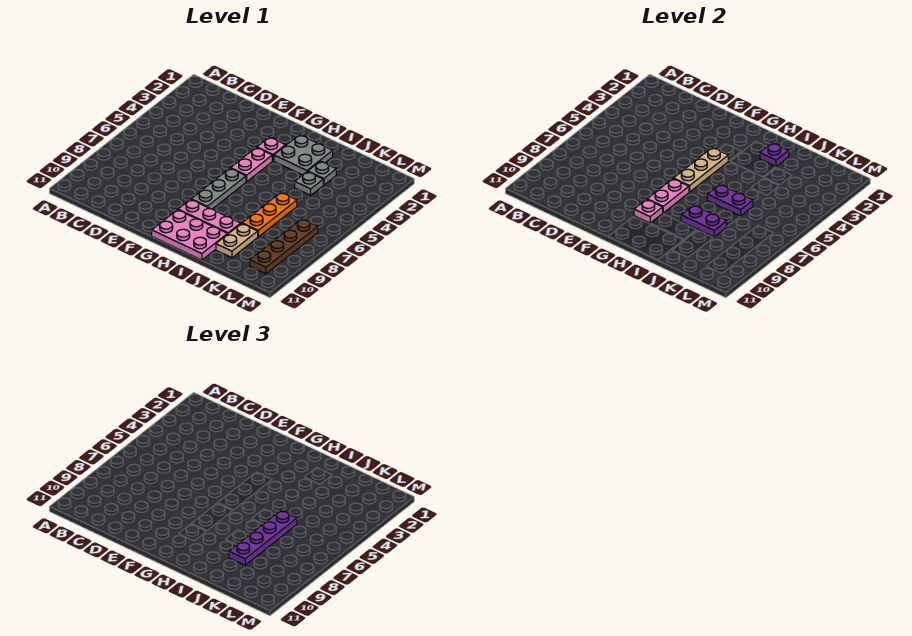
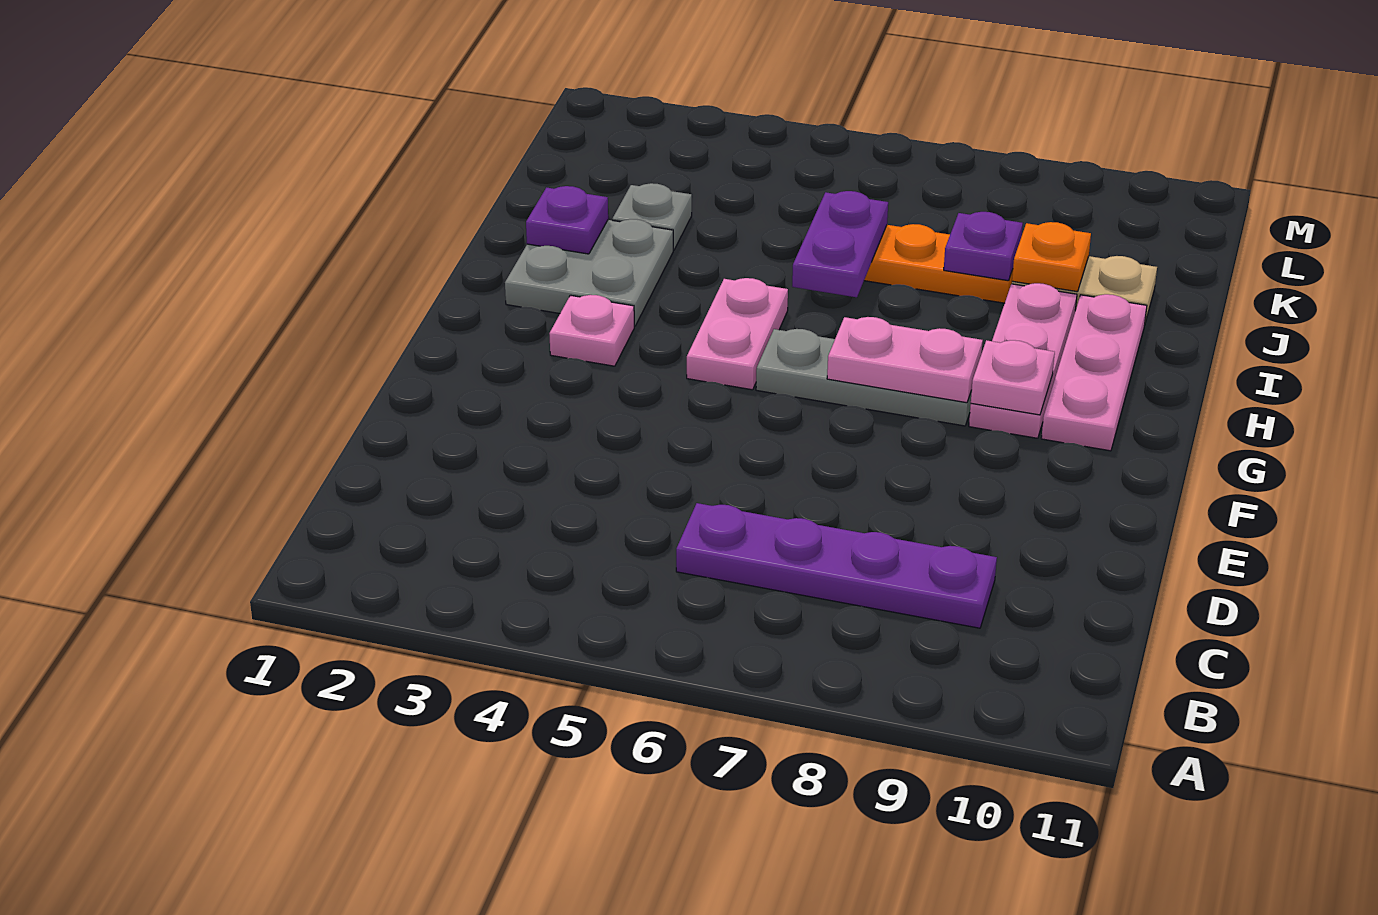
pink plate G4:G5 level 1 -> pink plate G5:H5 level 1
tan plate G4:G6 level 2 -> none
pink plate G10:I11 level 1 -> pink plate G10:I10 level 1
purple plate I8:J8 level 2 -> purple plate J8 level 2
grey plate J4 level 1 -> none
purple plate J6:J9 level 3 -> purple plate C6:C9 level 1
none -> orange plate J9 level 2
brown plate L7:L10 level 1 -> none

